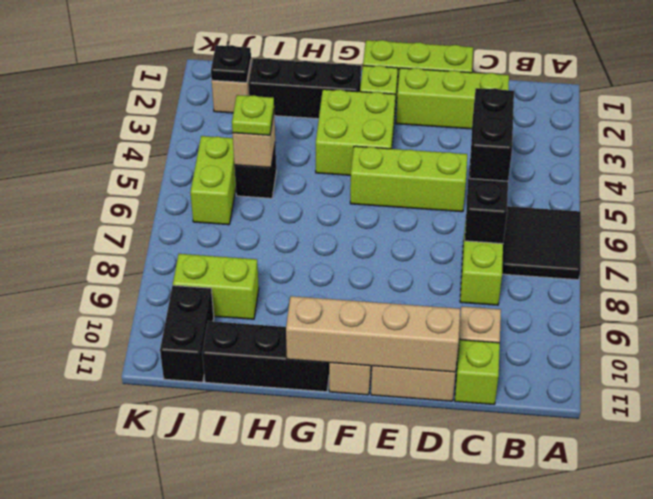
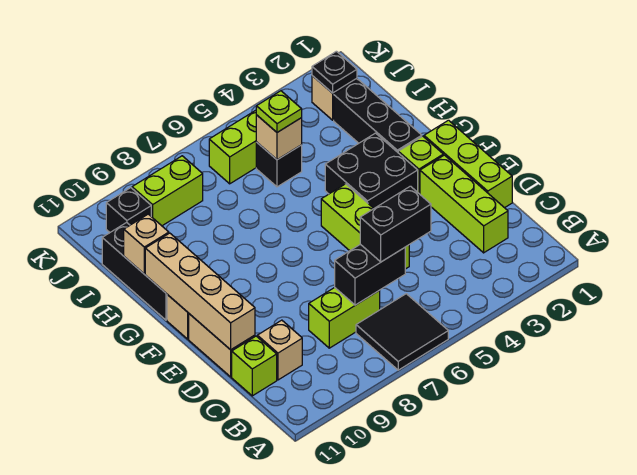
lime brick F3:G4 level 1 -> black brick F3:G4 level 1
none -> tan brick H11 level 2
lime brick I9:J9 level 1 -> lime brick J8:J9 level 1
black brick J10:J11 level 1 -> black brick J10 level 1

